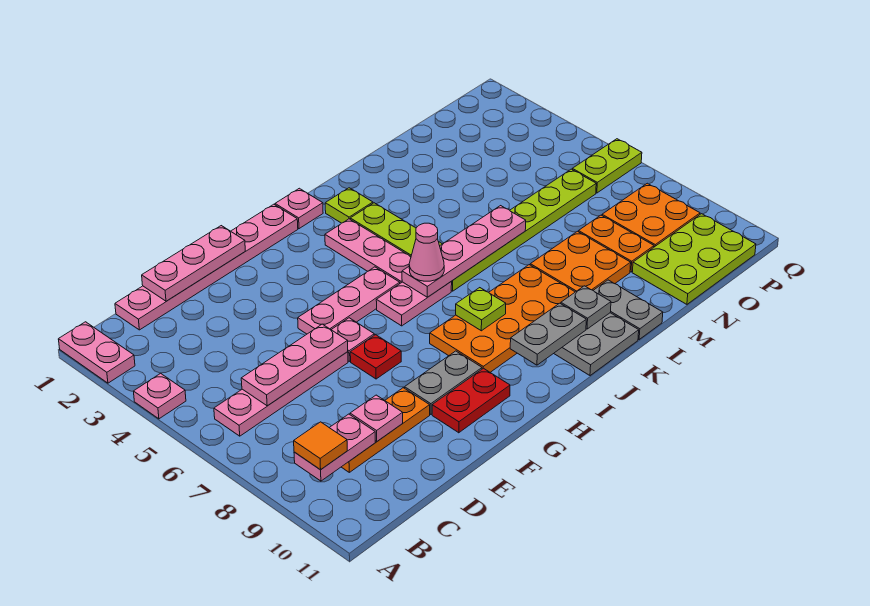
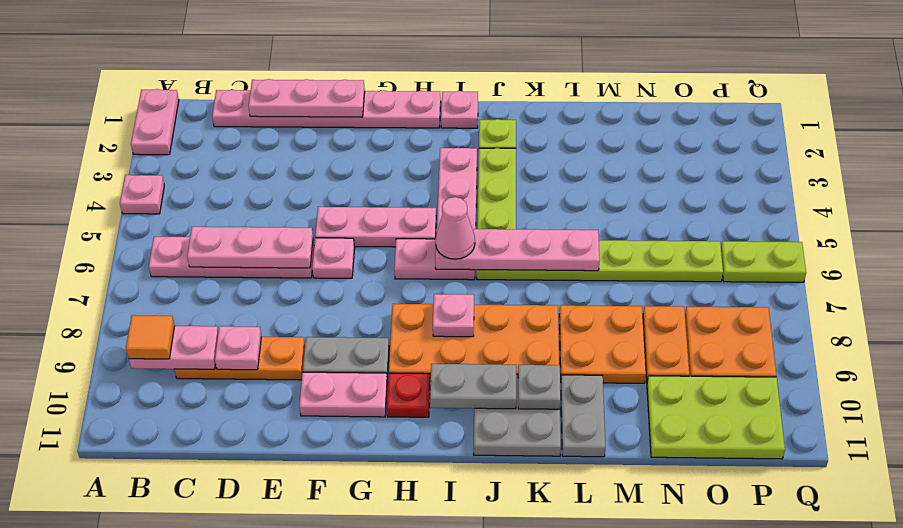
red plate F7 level 1 -> red plate H10 level 1
red plate F10:G10 level 1 -> pink plate F10:G10 level 1
lime plate I8 level 2 -> pink plate I8 level 2

